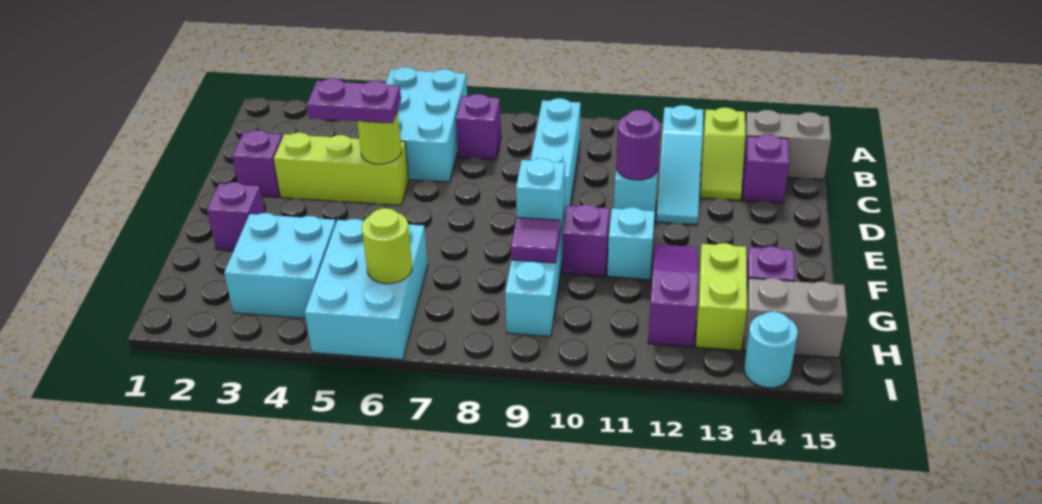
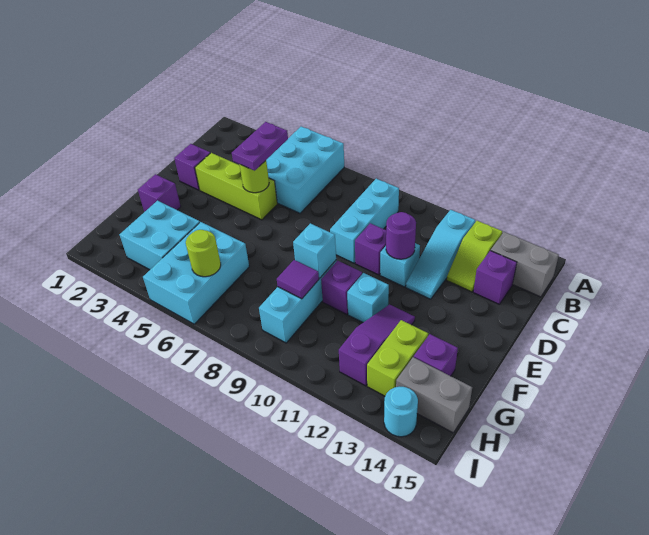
purple brick B7 level 1 -> purple brick D10 level 1
purple plate D4:D5 level 3 -> purple plate C5:D5 level 3

